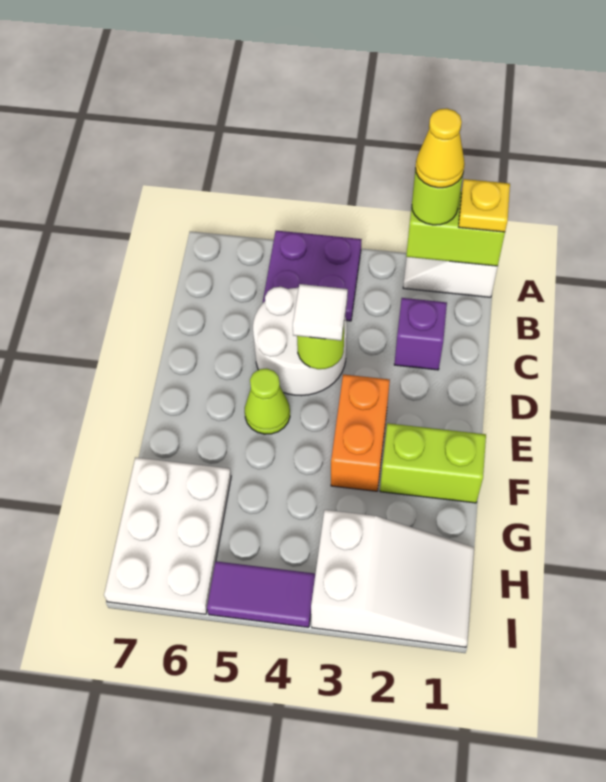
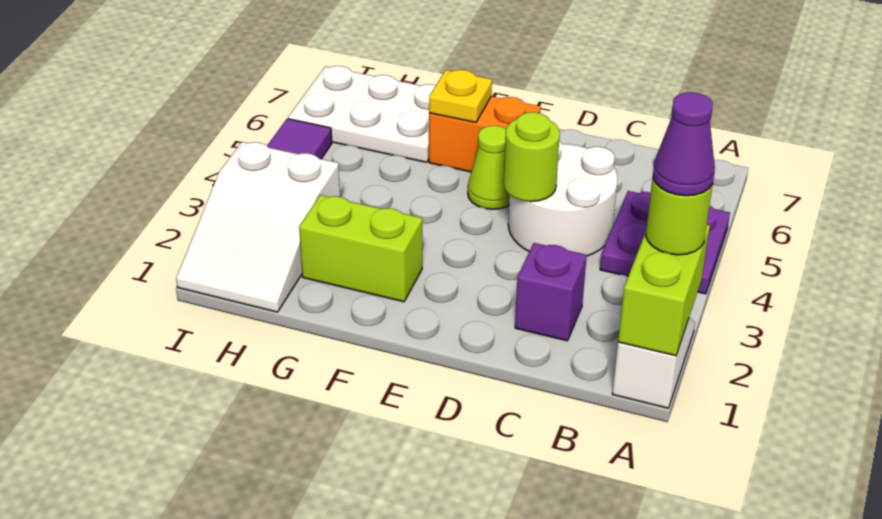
yellow plate A1 level 3 -> yellow plate F6 level 2
yellow cone A2 level 4 -> purple cone A2 level 4
white tile D4 level 3 -> none
orange brick E3:F3 level 1 -> orange brick E6:F6 level 1
lime brick F1:F2 level 1 -> lime brick F2:G2 level 1

